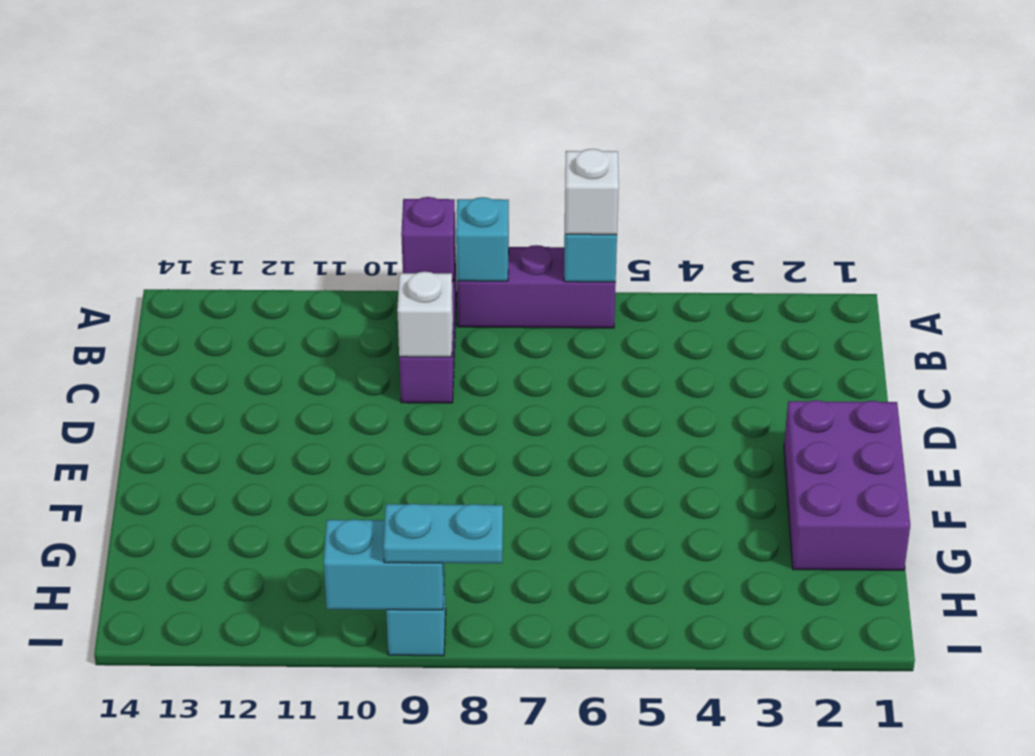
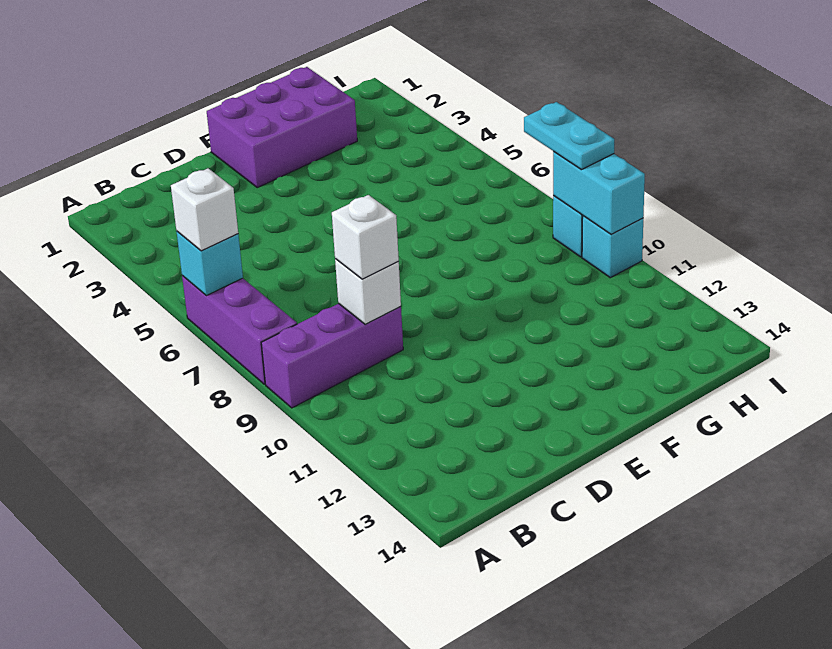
cyan brick A8 level 2 -> cyan brick I10 level 1
purple brick A9 level 2 -> none
none -> white brick C9 level 3

